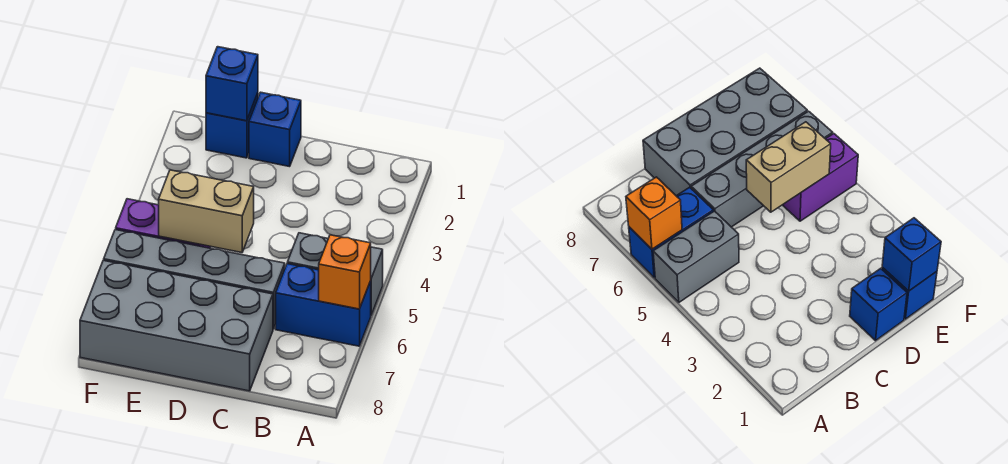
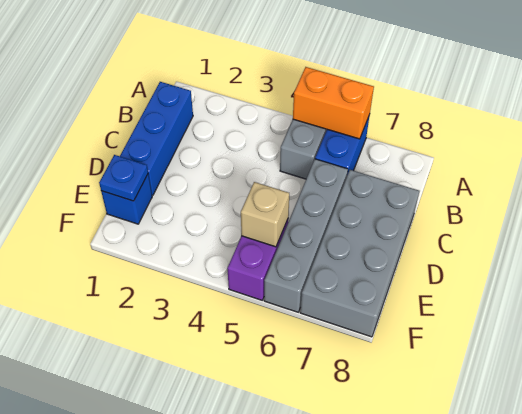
orange brick A6 level 2 -> orange brick A5:A6 level 2
blue brick D1 level 1 -> blue brick B1:D1 level 1
tan brick D5:E5 level 2 -> tan brick E5 level 2
blue brick E1 level 2 -> blue plate E1 level 2

